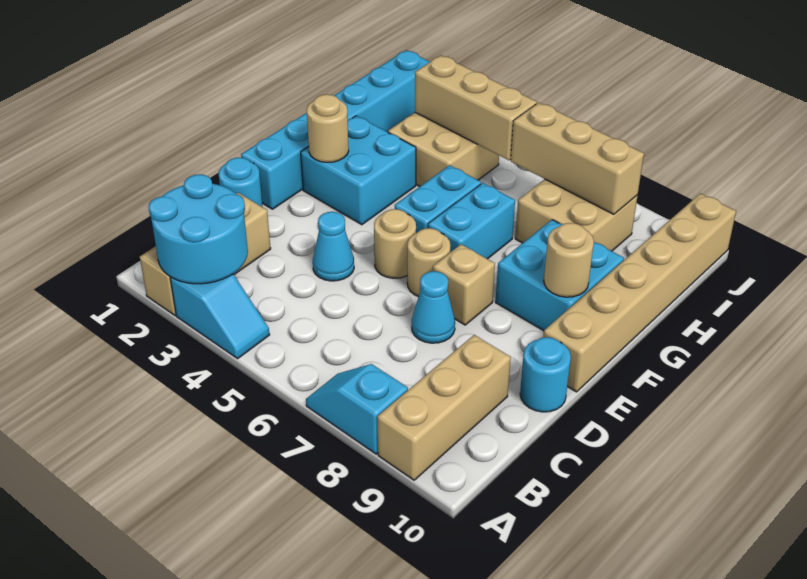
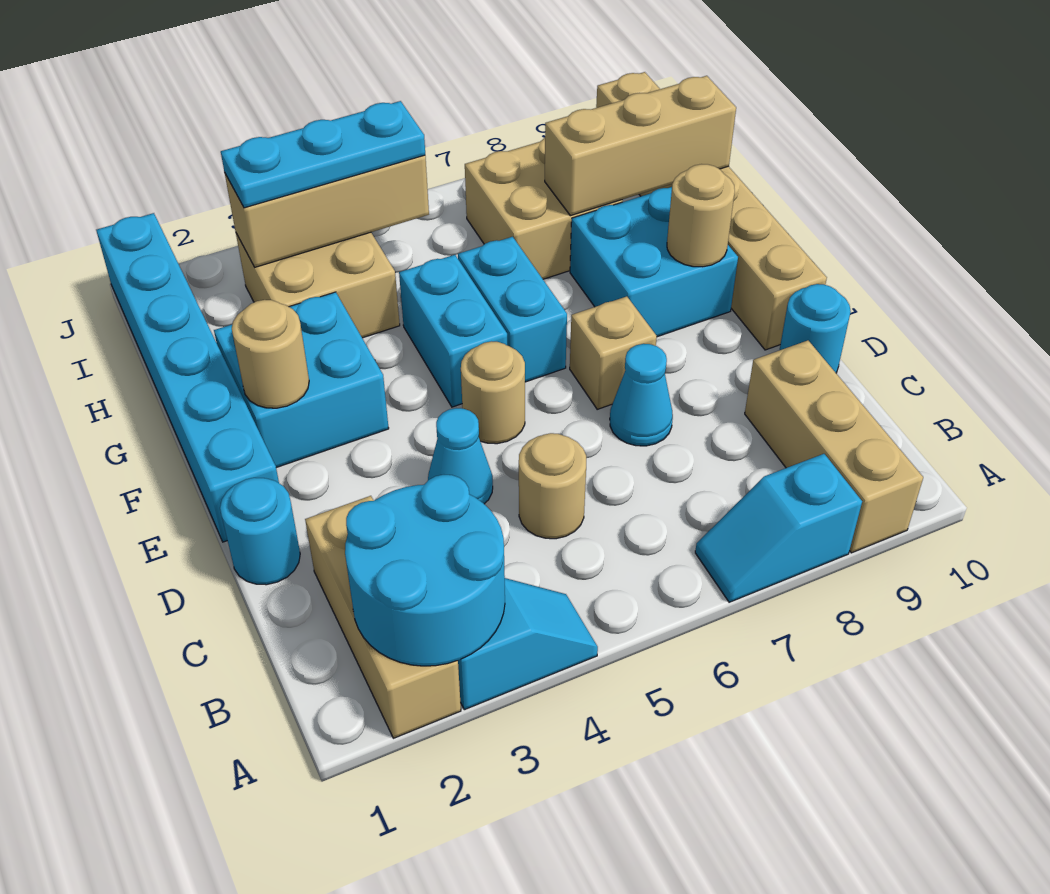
tan round brick E6 level 1 -> tan round brick C5 level 1
none -> cyan plate I3:I5 level 3
tan brick I6:I8 level 2 -> tan brick H8:H10 level 2

